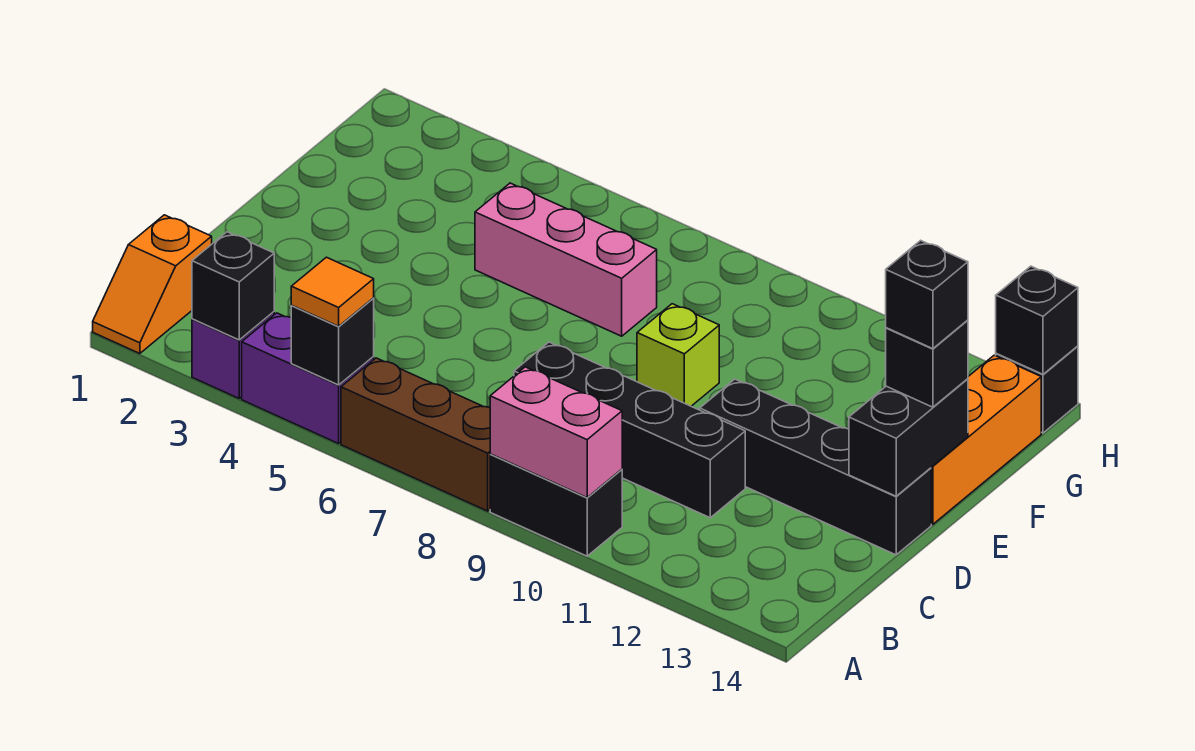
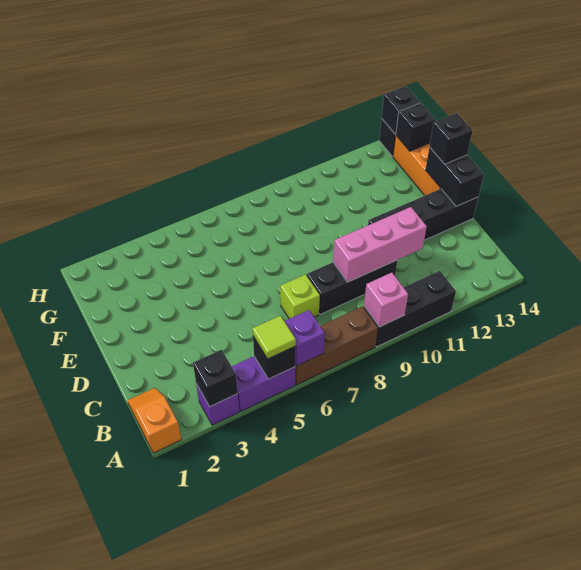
orange slope A1:B1 level 1 top B -> orange slope A1:B1 level 1 top A
orange tile A5 level 3 -> lime tile A5 level 3
none -> purple brick A6 level 2
black brick A9:A10 level 1 -> black brick A9:A11 level 1
pink brick A9:A10 level 2 -> pink brick A9 level 2
black brick C8:C11 level 1 -> black brick C8:C10 level 1
lime brick E9 level 1 -> lime brick C7 level 1
black brick E14 level 4 -> black brick G14 level 2
pink brick F5:F7 level 1 -> pink brick C9:C11 level 2

